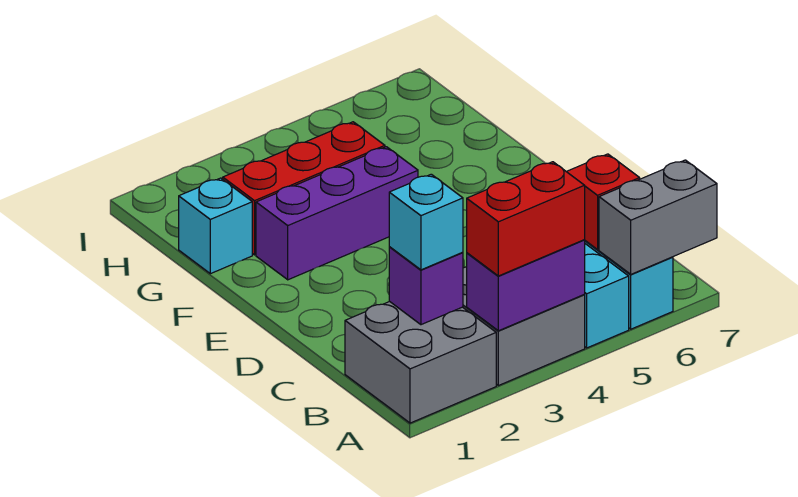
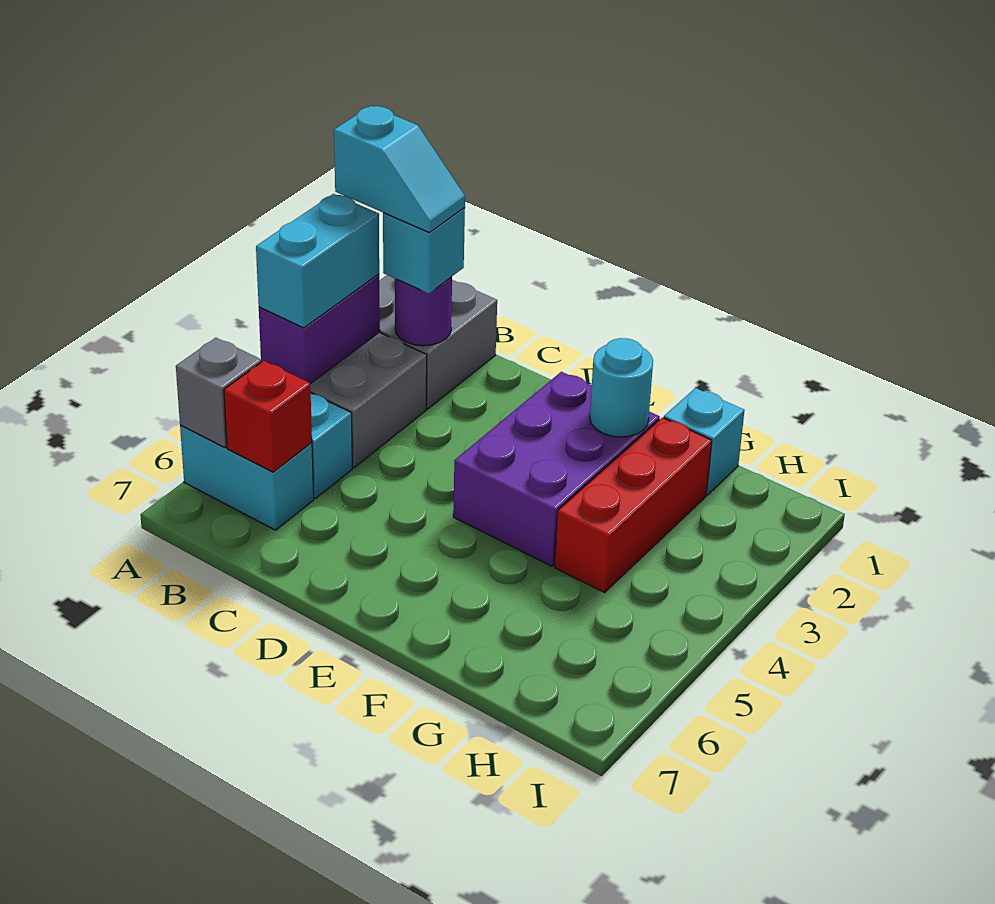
none -> cyan slope A2:B2 level 4 top A
red brick A3:A4 level 3 -> cyan brick A3:A4 level 3
grey brick A6:A7 level 2 -> grey brick A6 level 2
purple brick B2 level 2 -> purple round brick B2 level 2
purple brick F2:F4 level 1 -> purple brick E2:F4 level 1
none -> cyan round brick F2 level 2

